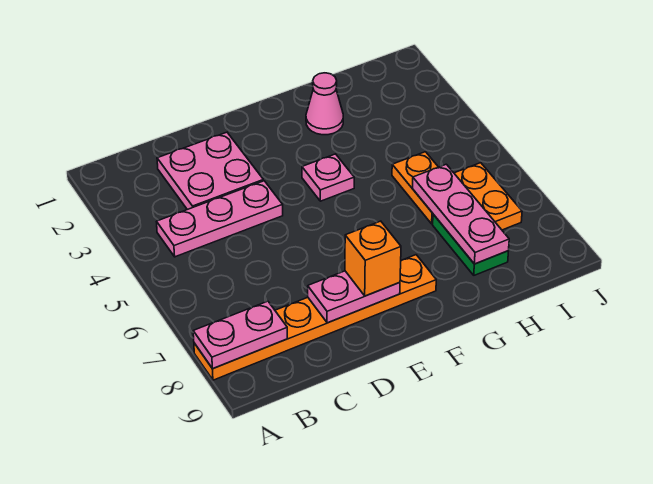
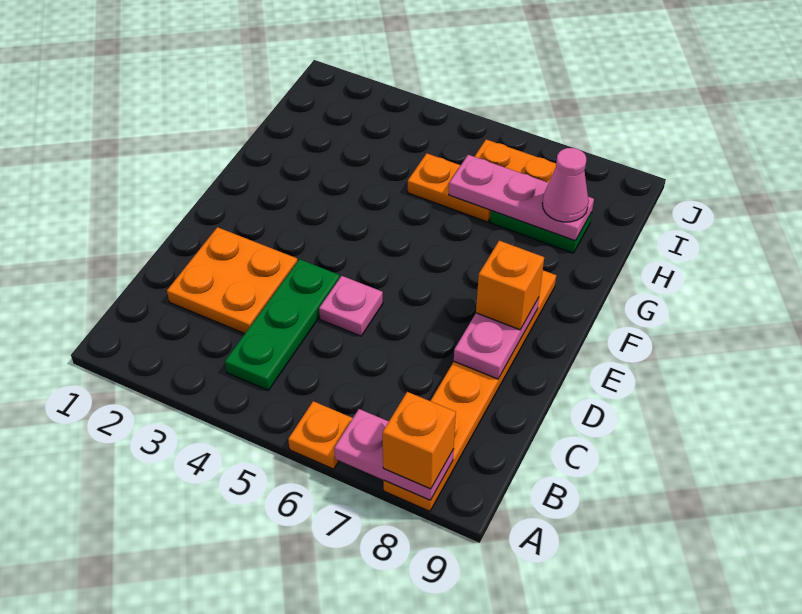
none -> orange plate A6 level 1
pink plate A8:B8 level 2 -> pink plate A7:A8 level 2
none -> orange brick A8 level 3
pink plate B4:D4 level 1 -> green plate B4:D4 level 1
pink plate C2:D3 level 1 -> orange plate C2:D3 level 1
pink plate F4 level 1 -> pink plate D5 level 1
pink cone G2 level 1 -> pink cone H8 level 3

